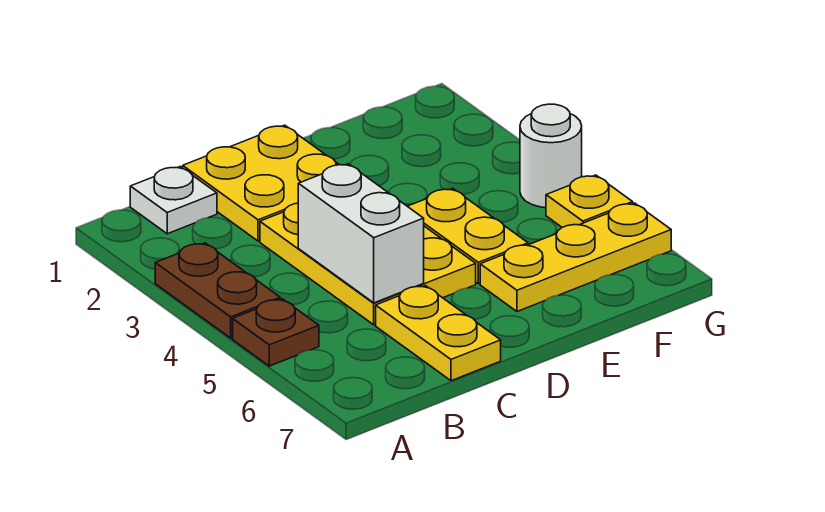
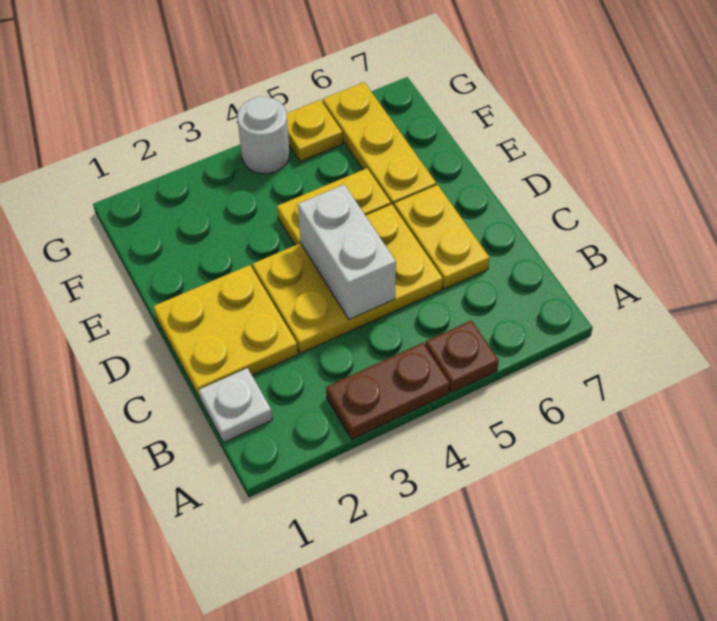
white brick C4:C5 level 2 -> white brick C4:D4 level 2
yellow plate C6:C7 level 1 -> yellow plate C6:D6 level 1

